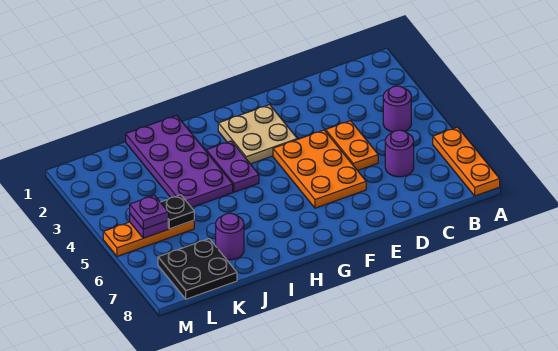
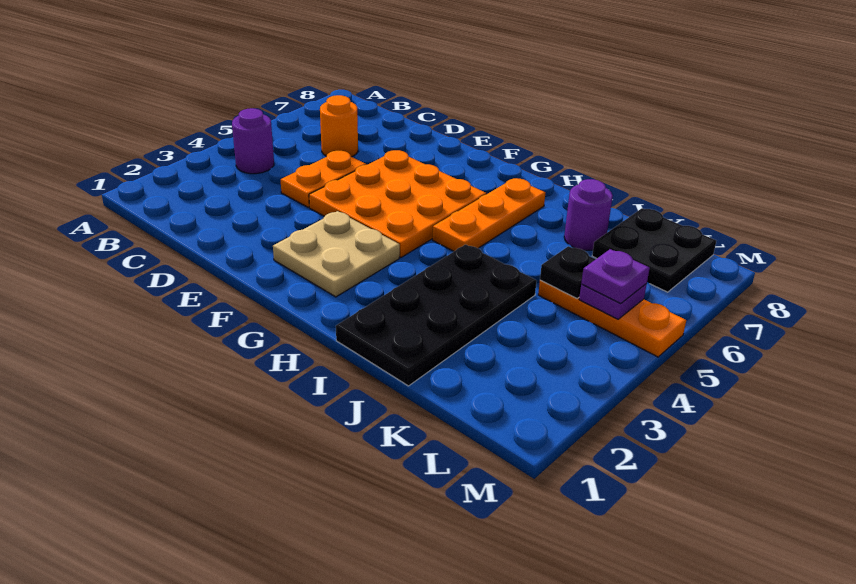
orange plate A6:A8 level 1 -> orange plate H5:H7 level 1
purple round brick C6 level 1 -> orange round brick C6 level 1
orange plate E4:F6 level 1 -> orange plate E4:G6 level 1
purple plate H3:H4 level 1 -> none
purple plate I1:J4 level 1 -> black plate I1:J4 level 1

